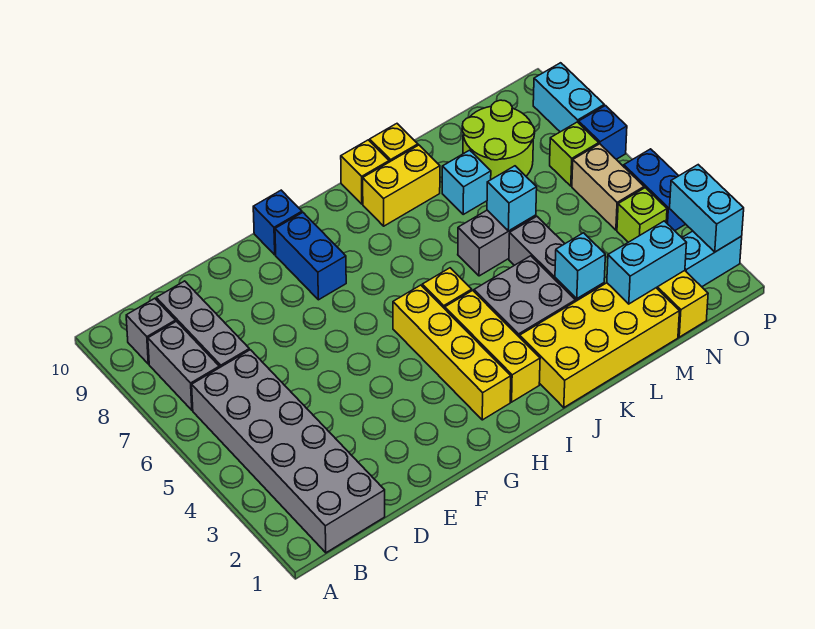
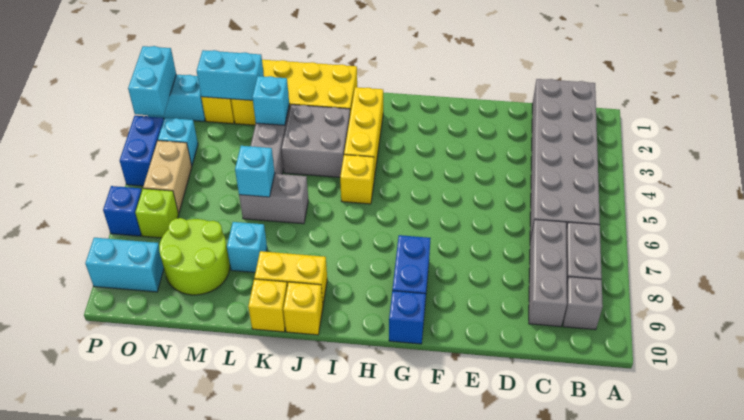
yellow brick H2:H5 level 1 -> none
lime brick O4 level 1 -> cyan brick O4 level 1
cyan brick P8:P9 level 1 -> cyan brick O9:P9 level 1

